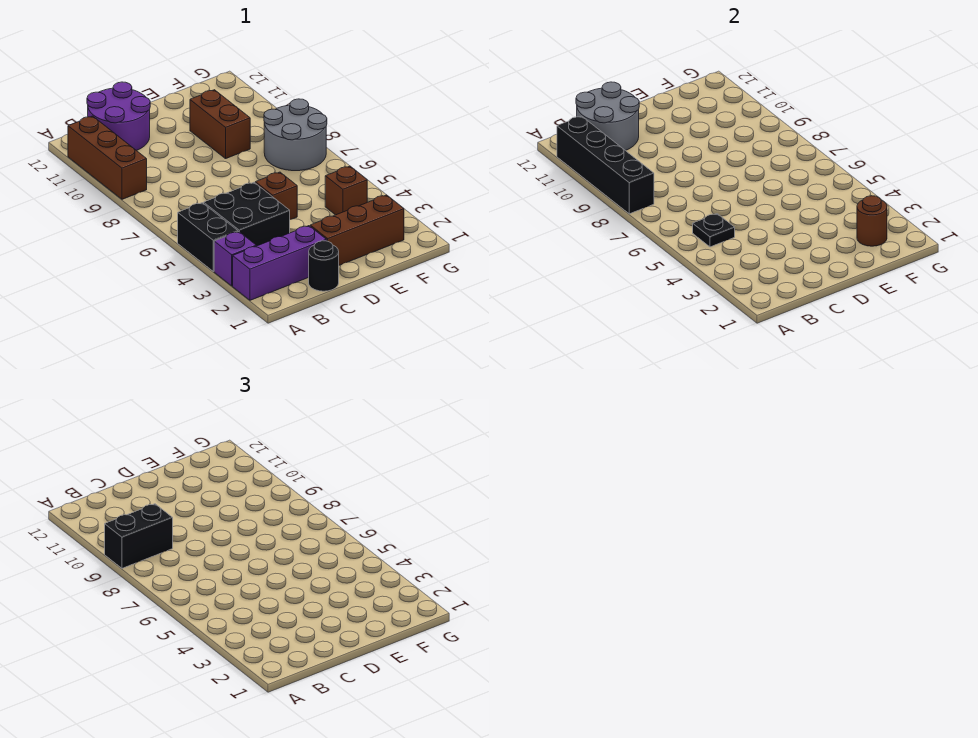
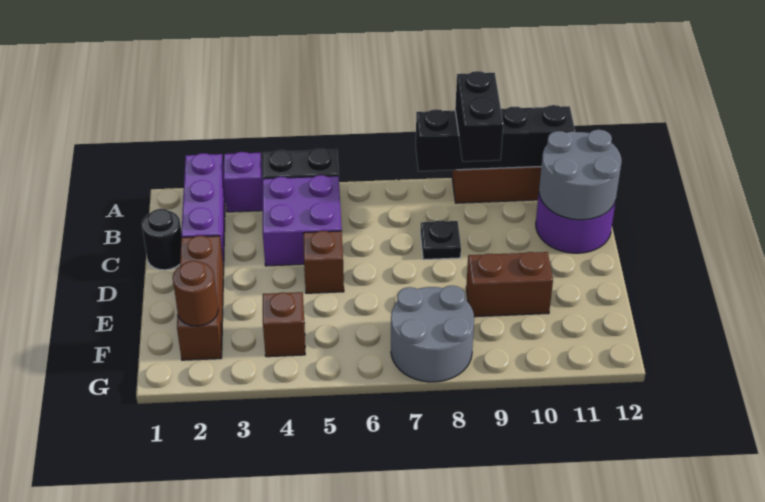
black brick B4:C5 level 1 -> purple brick B4:C5 level 1
black plate B5 level 2 -> black plate C8 level 1

